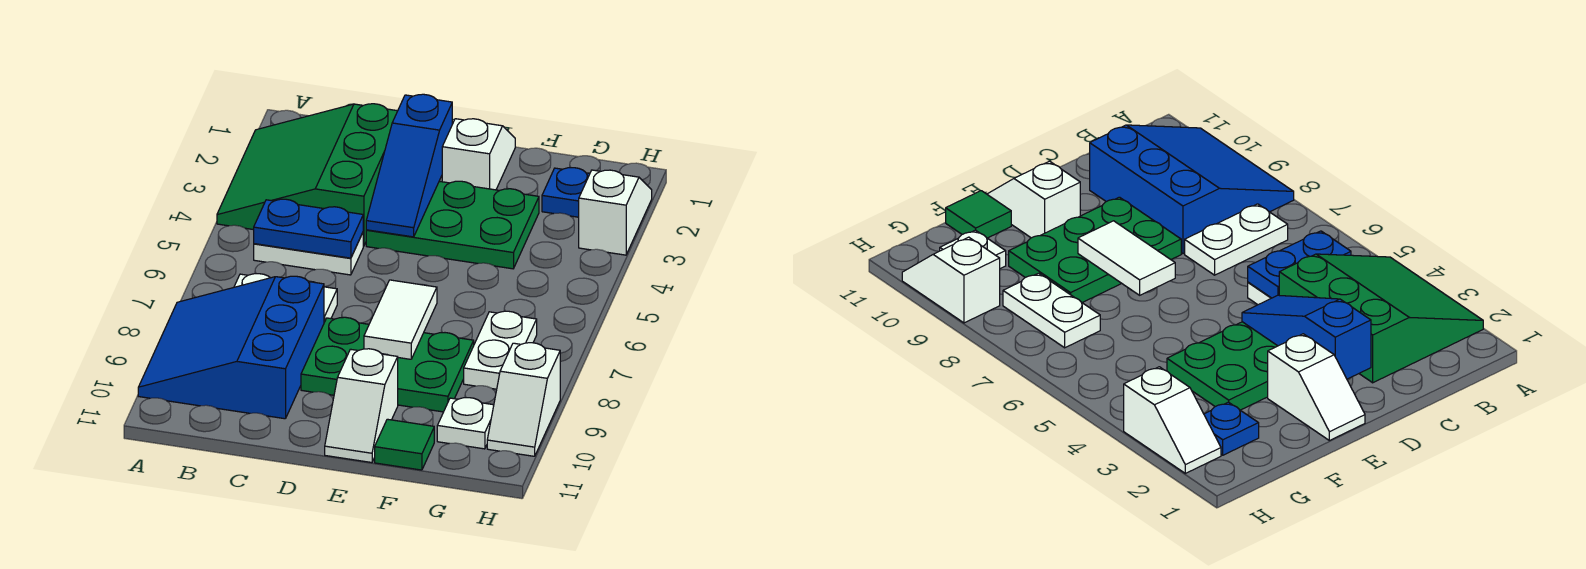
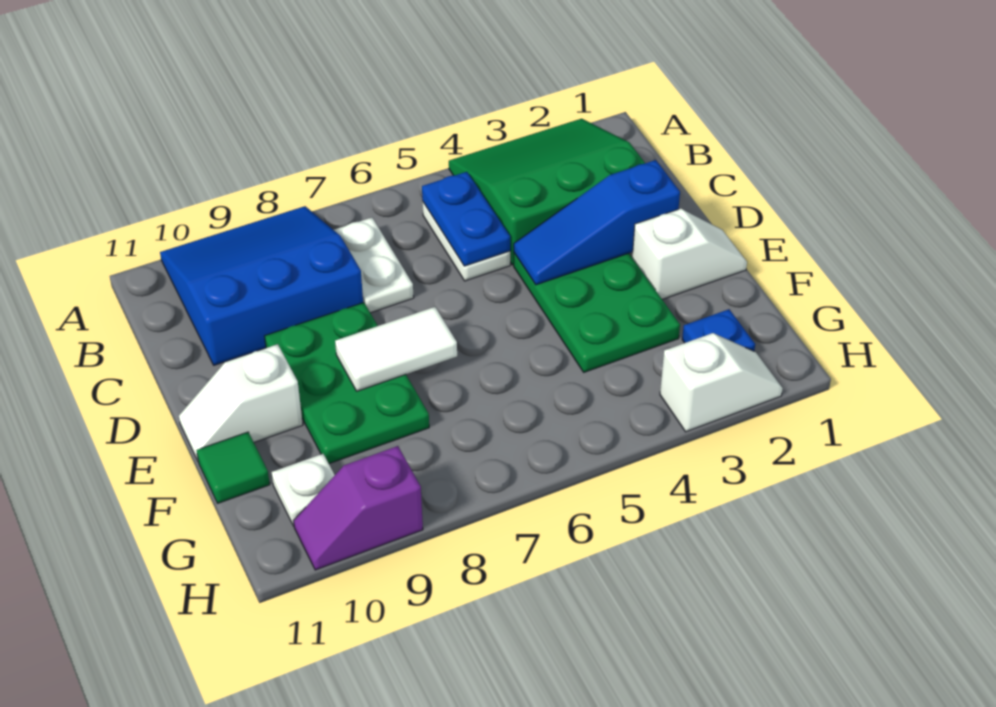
white plate G7:G8 level 1 -> none
white slope H9:H10 level 1 top 9 -> purple slope H9:H10 level 1 top 9

